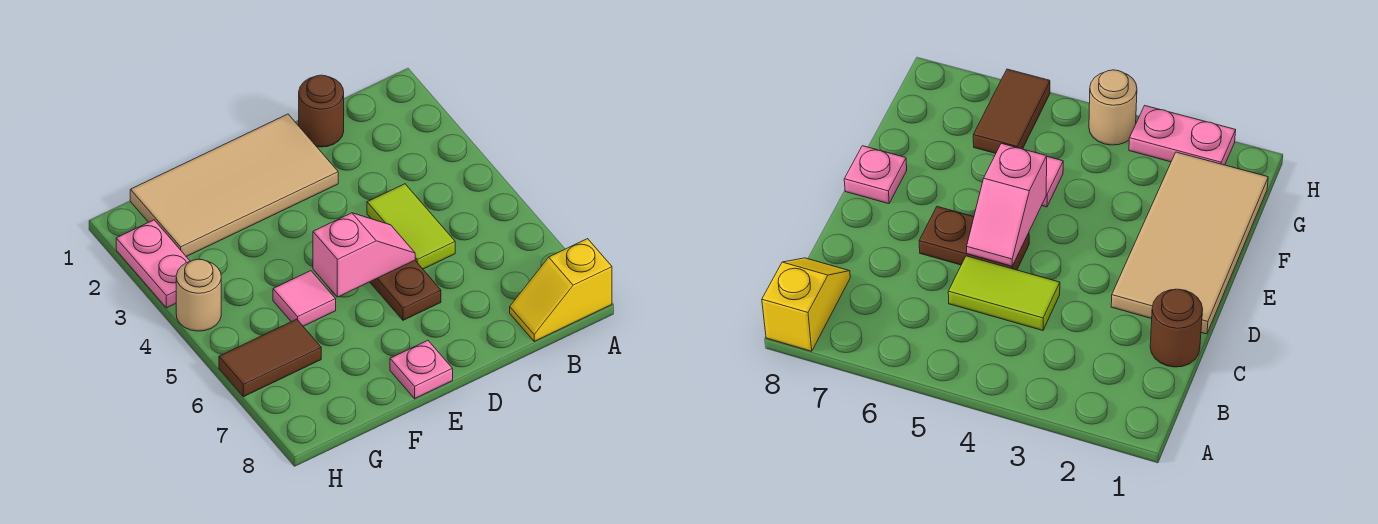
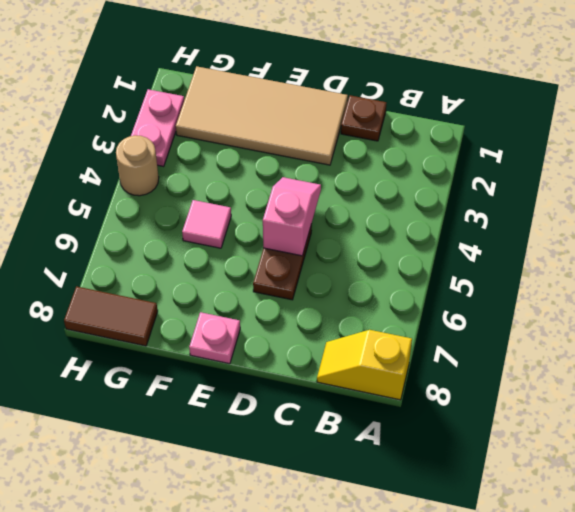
brown round brick C1 level 1 -> brown plate C1 level 1
lime tile C4:C5 level 1 -> none
pink slope D5:E5 level 2 top E -> pink slope D4:D5 level 2 top 5
brown tile G6:H6 level 1 -> brown tile G8:H8 level 1

